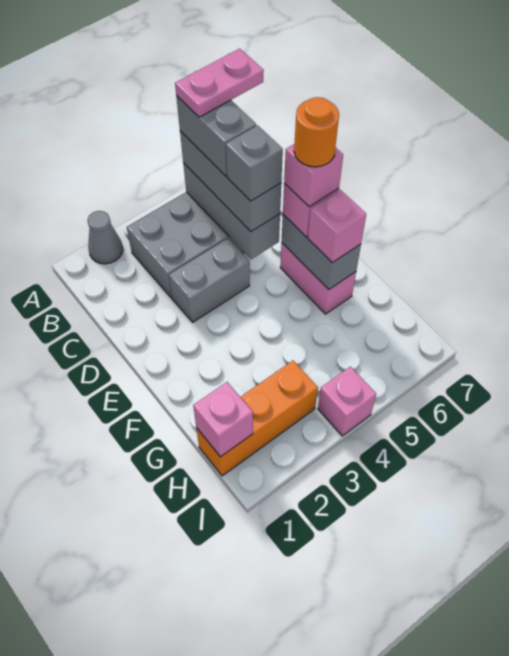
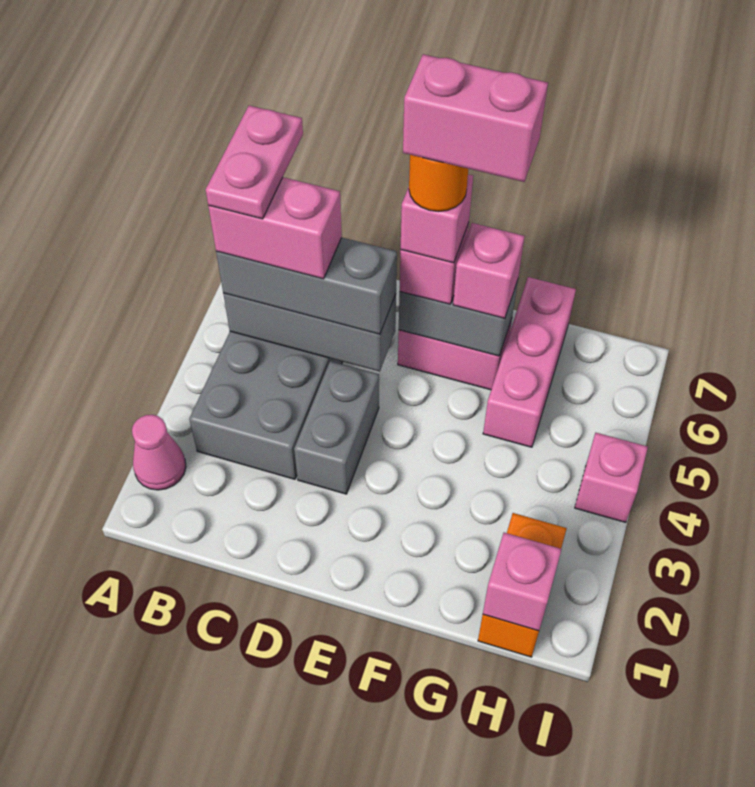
grey cone A2 level 1 -> pink cone A2 level 1
grey brick B5:C5 level 4 -> pink brick B5:C5 level 4
grey brick D5 level 4 -> none
none -> pink brick E6:F6 level 6
none -> pink brick G5:G7 level 1
orange brick H1:H3 level 1 -> orange brick H1:H2 level 1

